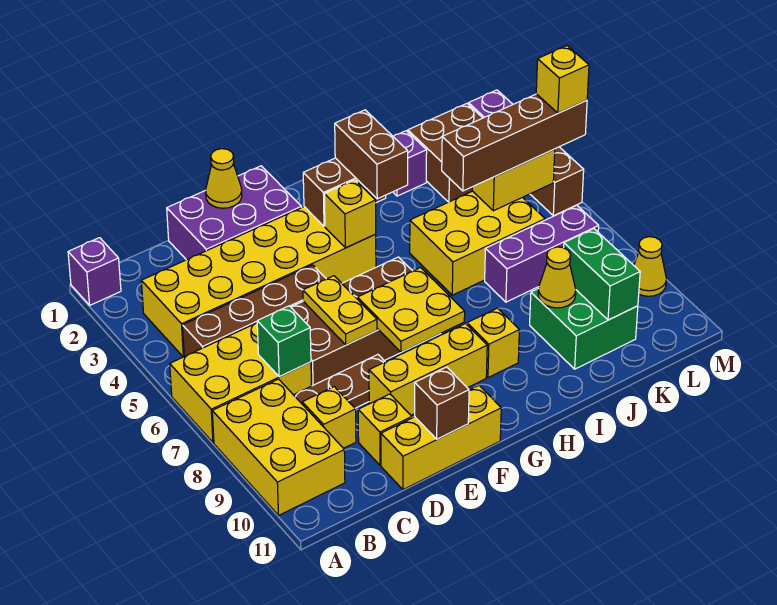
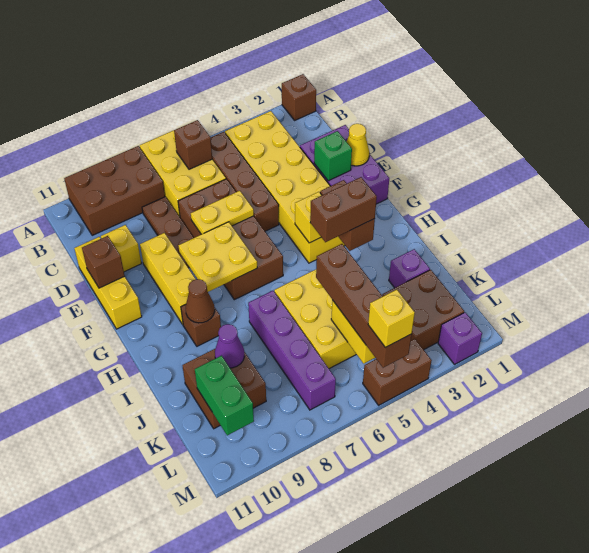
purple brick A1 level 1 -> brown brick A1 level 1
yellow brick A8:B10 level 1 -> brown brick A8:B10 level 1
none -> brown brick B6 level 2
green brick C7 level 2 -> green brick E2 level 2
yellow brick C9 level 1 -> none
yellow brick H9 level 1 -> brown brick H9 level 1
none -> brown cone H9 level 2
purple brick J7:L7 level 1 -> purple brick I7:L7 level 1
green brick J9:K10 level 1 -> brown brick J9:K10 level 1
yellow cone J9 level 2 -> purple cone J9 level 2
green brick K9:K10 level 2 -> green brick K10:L10 level 2
yellow cone M9 level 1 -> none

